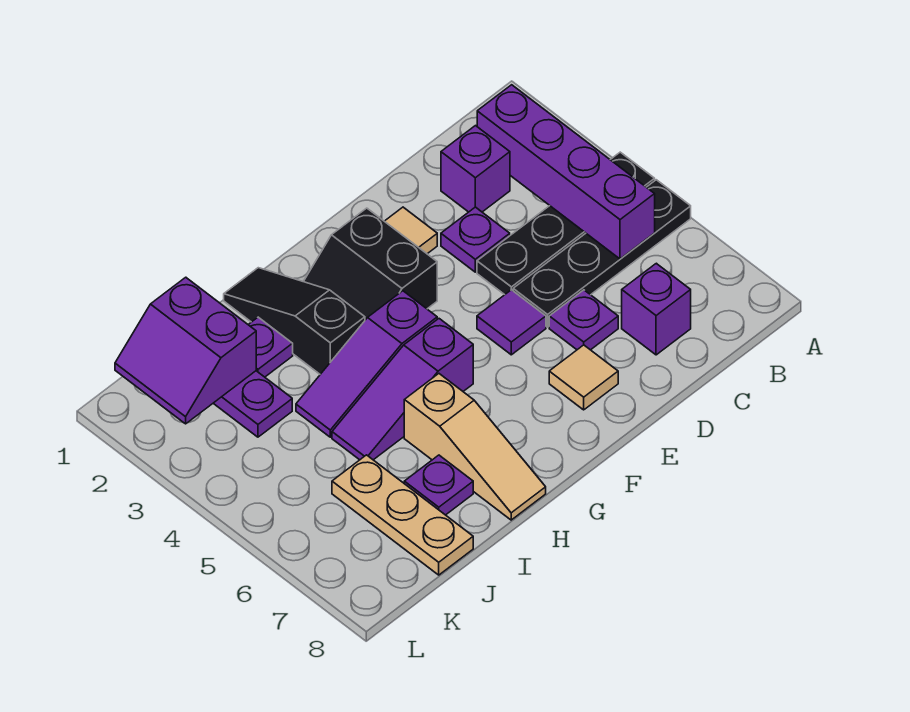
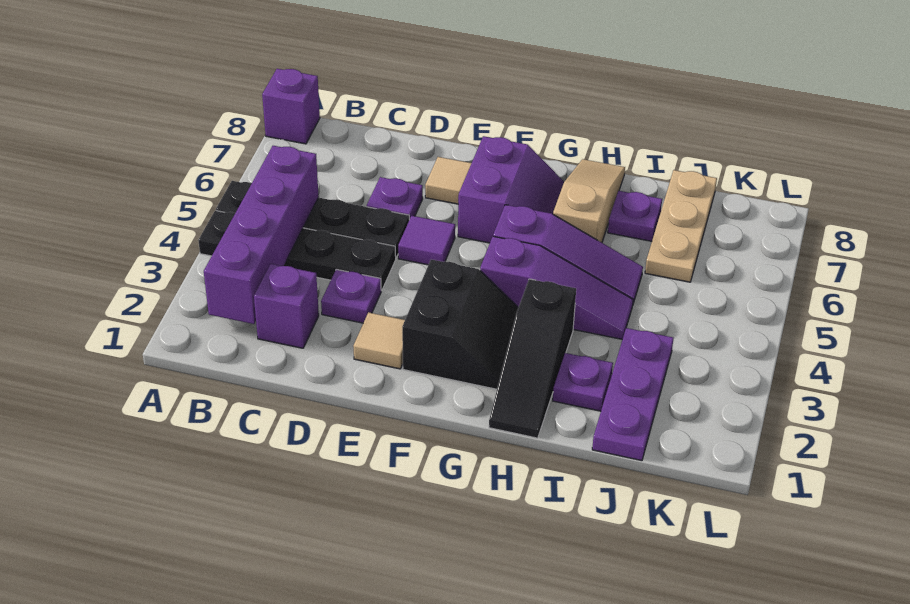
purple brick C7 level 1 -> purple brick A8 level 1
purple slope J1:K2 level 2 top J -> purple slope F6:G7 level 1 top F

